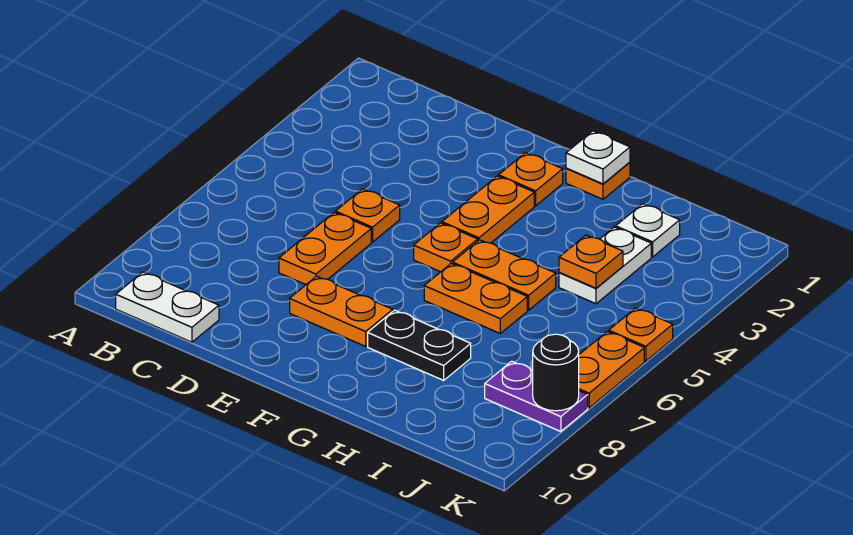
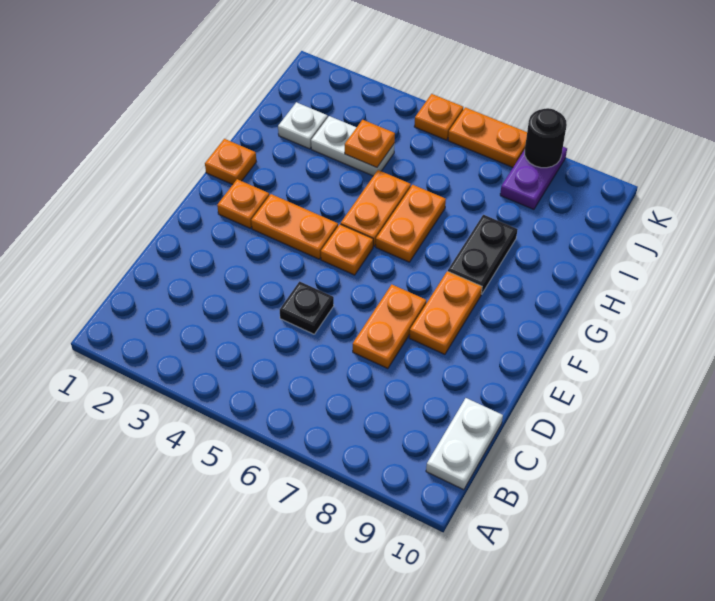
orange plate D5 level 1 -> black plate D5 level 1
orange plate D6:D7 level 1 -> orange plate D7:E7 level 1
white plate G1 level 2 -> none

